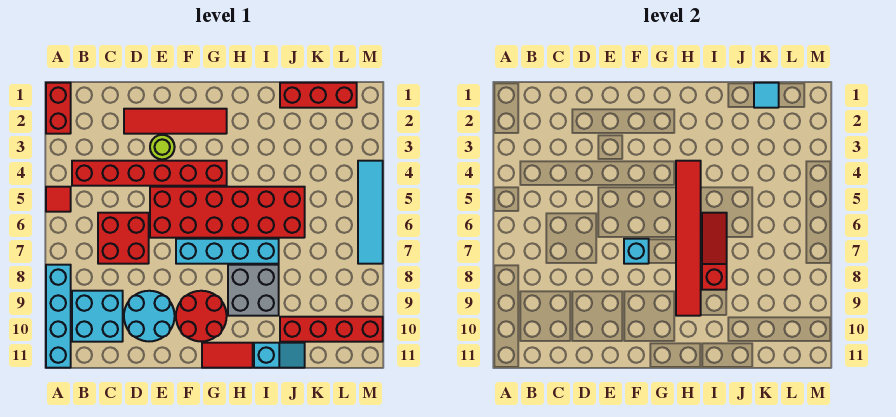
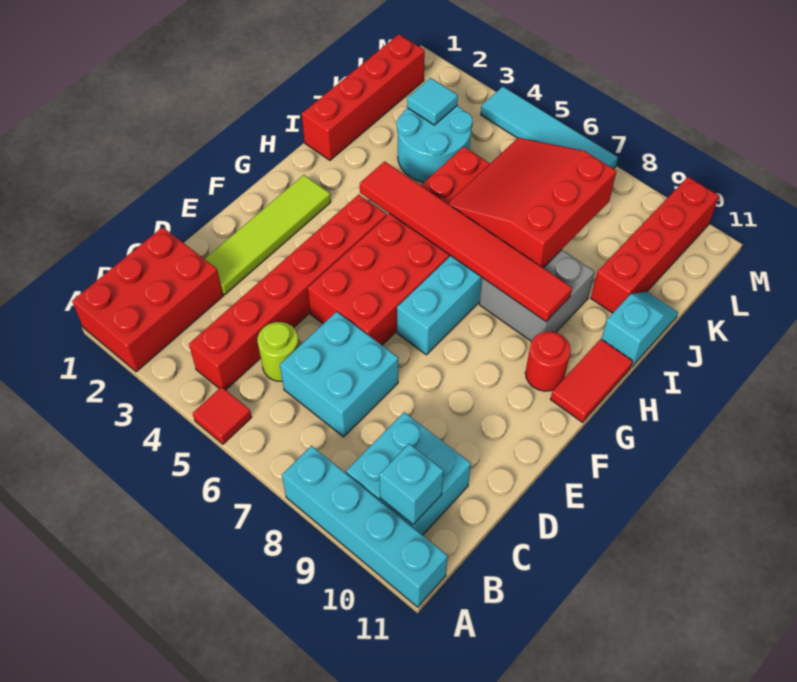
red brick A1:A2 level 1 -> red brick A1:C2 level 1
red brick C6:D7 level 1 -> cyan brick C6:D7 level 1
red tile D2:G2 level 1 -> lime tile D2:G2 level 1
cyan round brick D9:E10 level 1 -> cyan round brick J3:K4 level 1
lime round brick E3 level 1 -> lime round brick C5 level 1
cyan brick F7 level 2 -> cyan brick B10 level 2
red round brick F9:G10 level 1 -> red round brick G10 level 1
red slope I6:I8 level 2 top 8 -> red slope I6:K8 level 2 top 8
red brick J1:L1 level 1 -> red brick I1:L1 level 1
cyan tile K1 level 2 -> cyan tile K3 level 2

